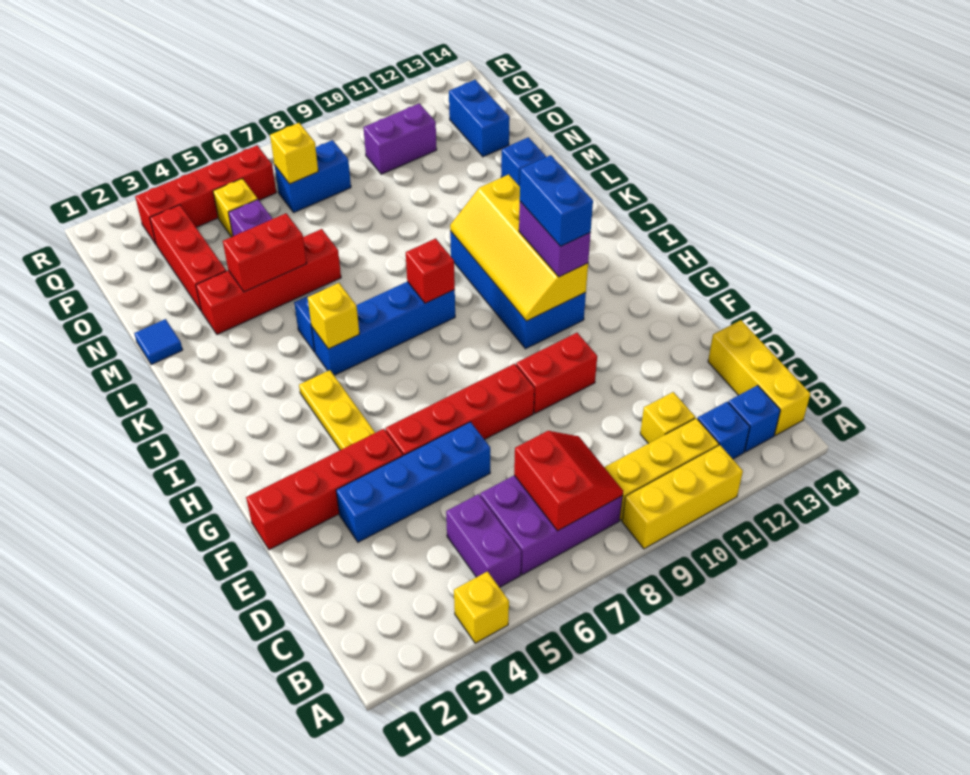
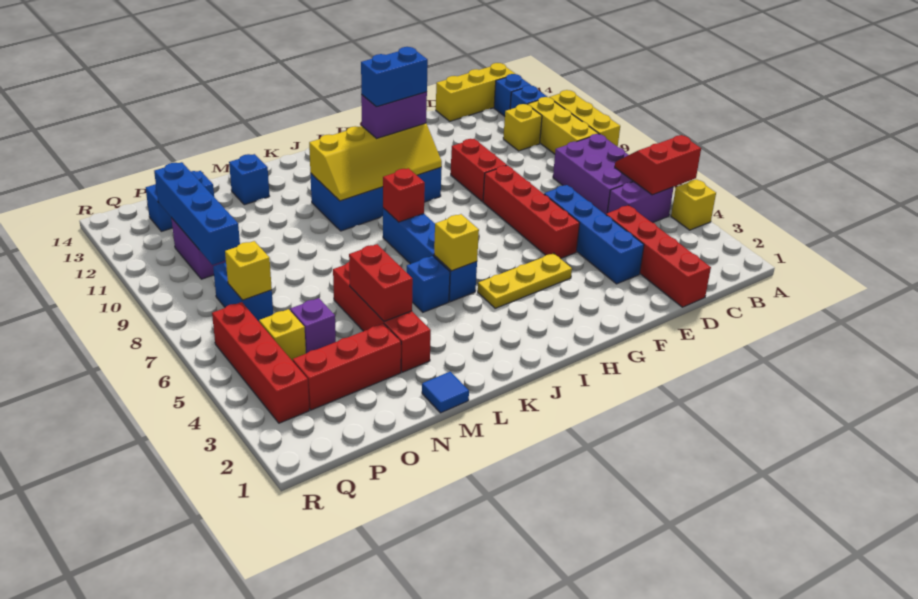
red slope B7:C8 level 2 top 7 -> red slope A5:B6 level 2 top 5
red brick F1:F4 level 1 -> red brick D1:D4 level 1
none -> blue brick P9:P12 level 2

